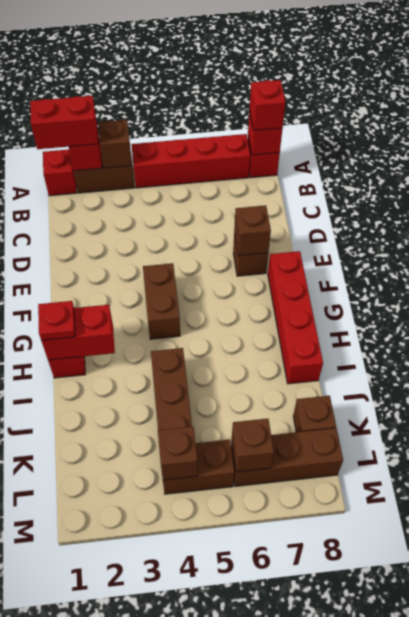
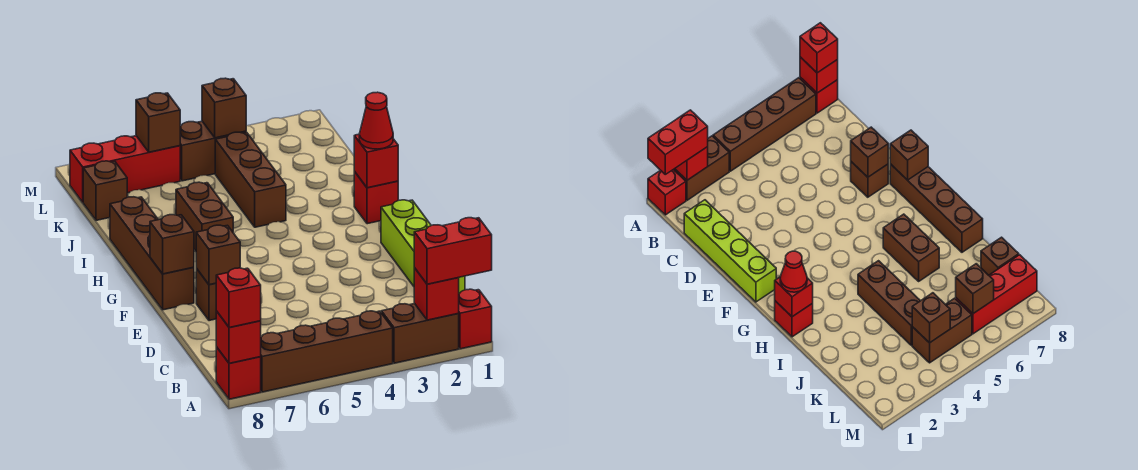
brown brick A3 level 2 -> brown brick F8 level 2
red brick A4:A7 level 1 -> brown brick A4:A7 level 1
none -> lime brick C1:F1 level 1
brown brick F4:G4 level 1 -> brown brick H6:I6 level 1
red brick F8:I8 level 1 -> brown brick F8:I8 level 1
red brick H1:H2 level 2 -> red brick H1 level 2
red plate H1 level 3 -> red cone H1 level 3
brown brick L6:L8 level 1 -> red brick L6:L8 level 1

